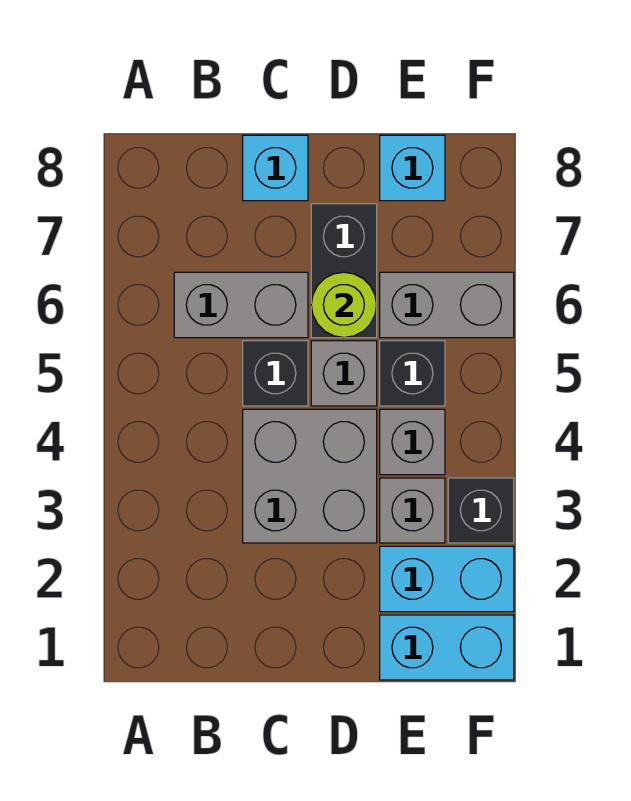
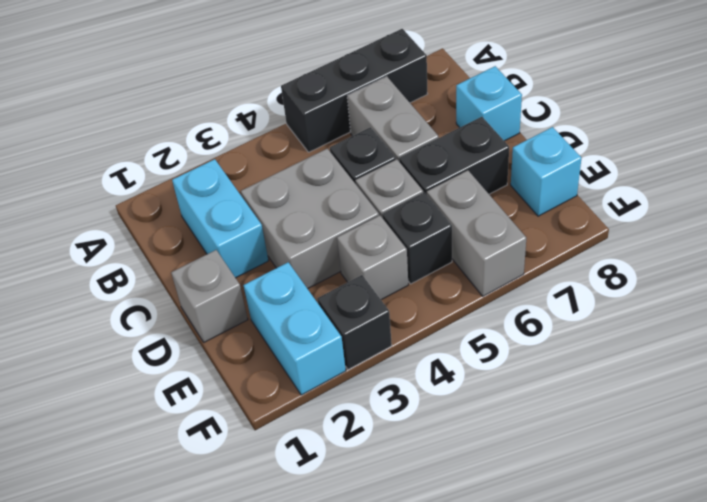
none -> black brick A5:A7 level 1
lime round brick D6 level 2 -> none
cyan brick E1:F1 level 1 -> cyan brick B2:C2 level 1
grey brick E3 level 1 -> grey brick D1 level 1

